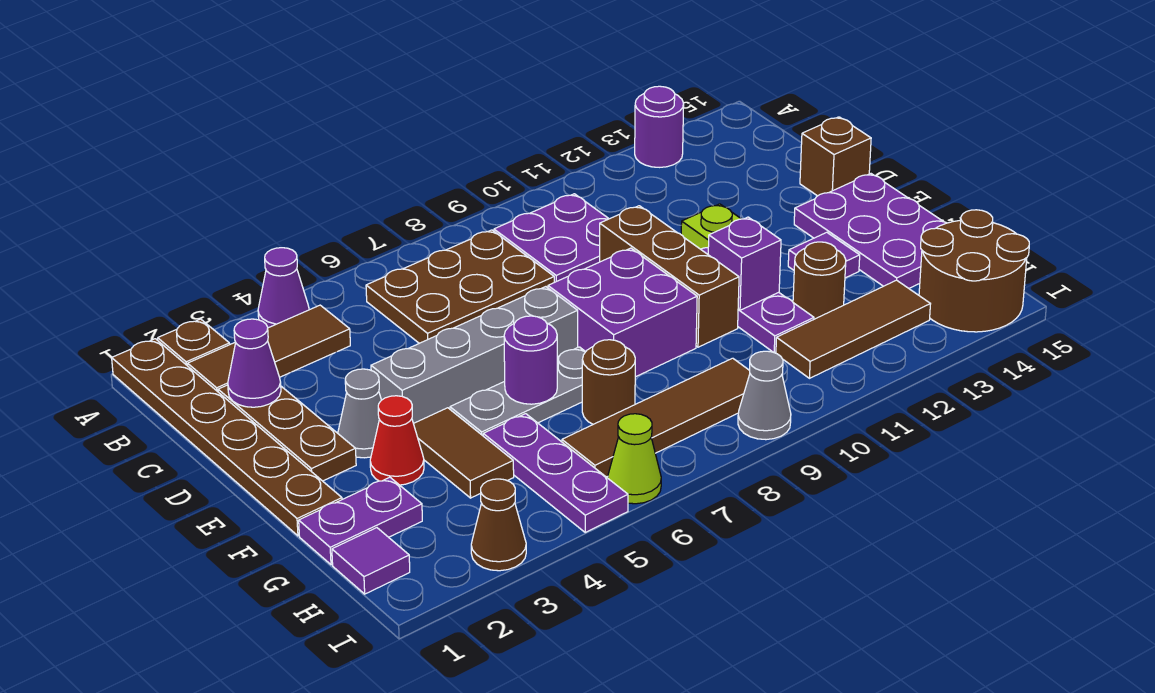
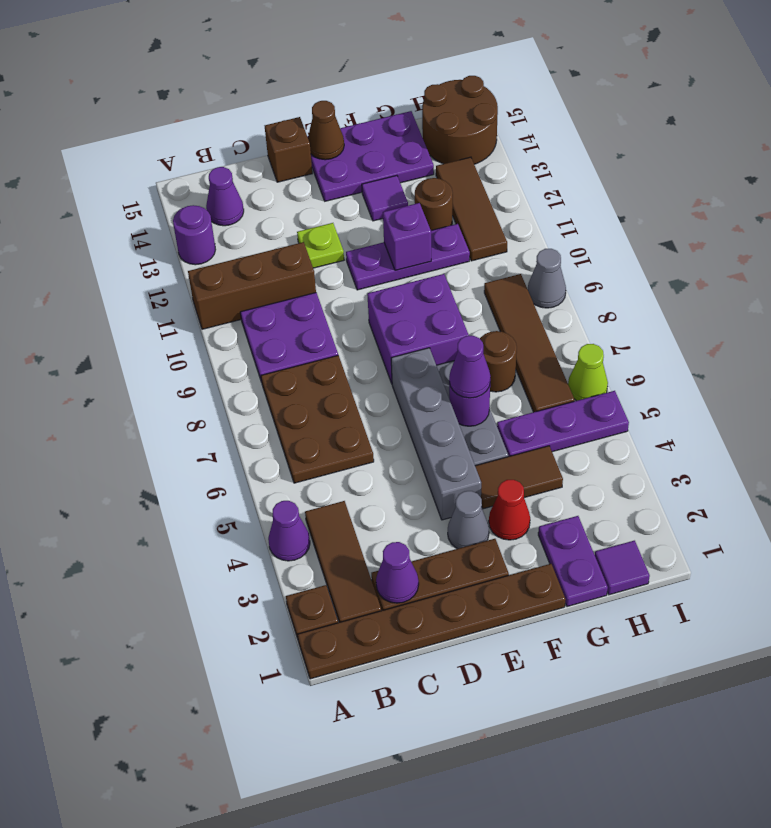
none -> purple cone B14 level 1
brown brick D10:F10 level 1 -> brown brick A11:C11 level 1
none -> purple cone F6 level 3
brown cone I3 level 1 -> brown cone E15 level 2

